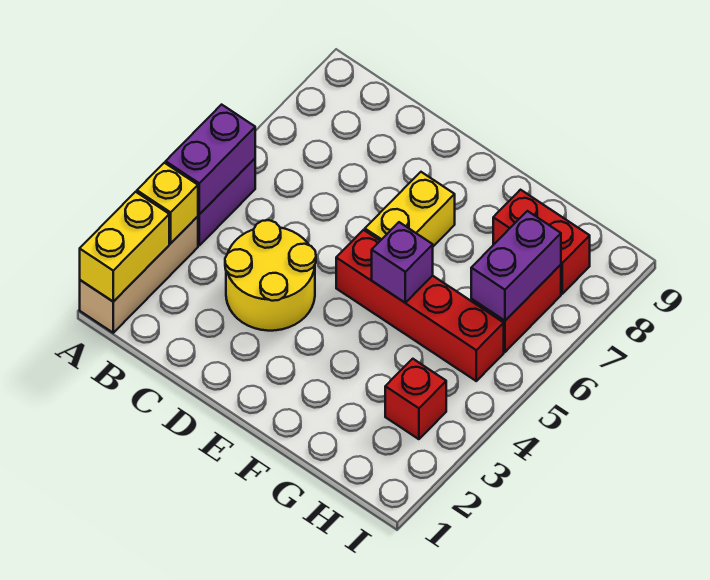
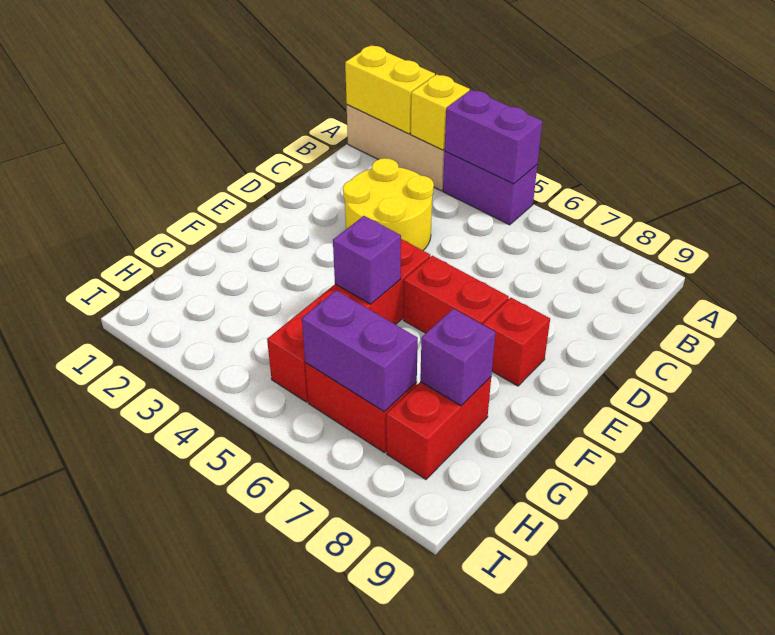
yellow brick E6:E7 level 1 -> red brick E6:E7 level 1
none -> purple brick G8 level 2
red brick H3 level 1 -> red brick E8 level 1

